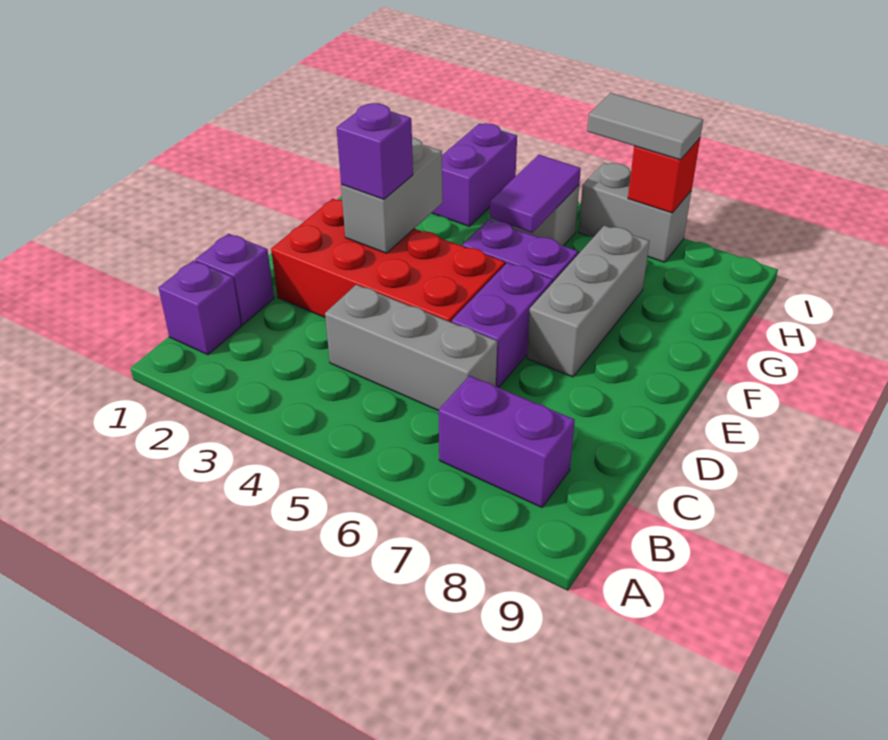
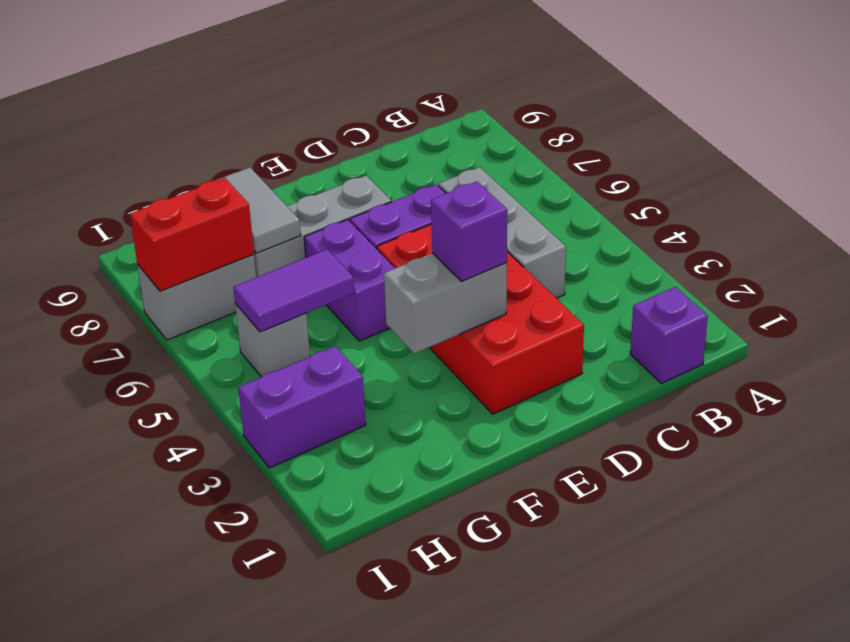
purple brick B7:B8 level 1 -> none
purple brick C1 level 1 -> none
grey brick I6:I7 level 1 -> grey brick H7:I7 level 1
grey tile I6:I7 level 3 -> grey tile G7:G8 level 2
red brick I7 level 2 -> red brick H7:I7 level 2

